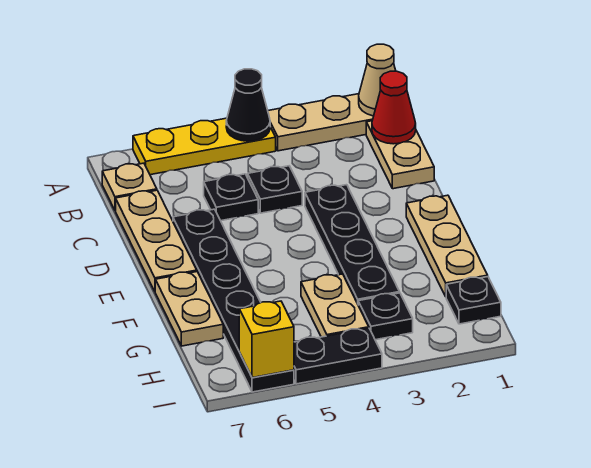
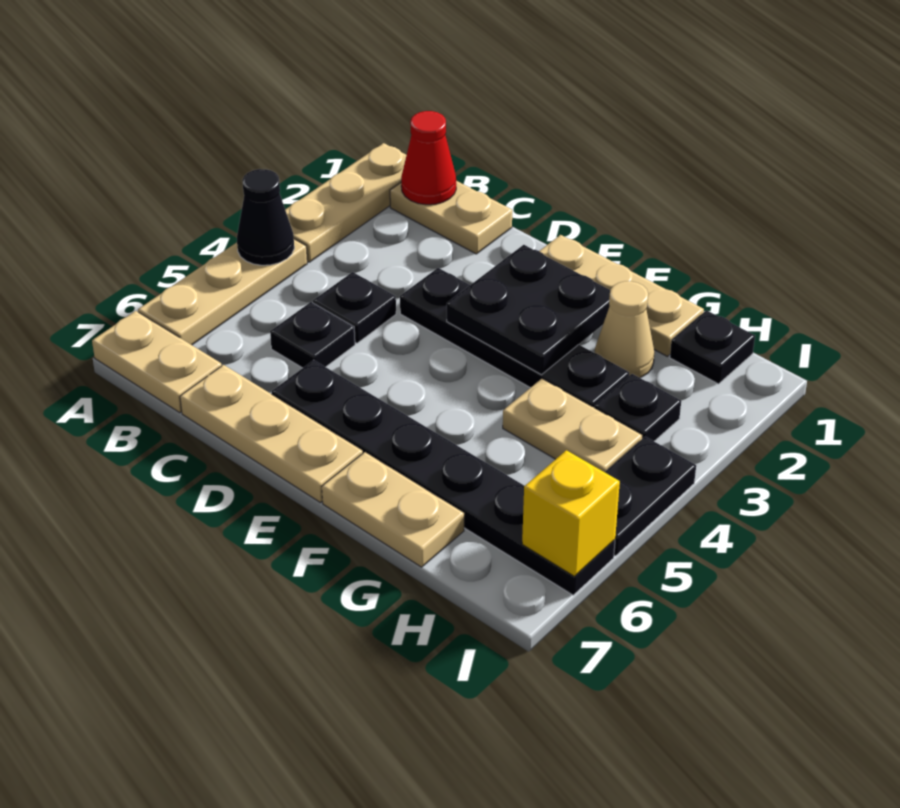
tan cone A1 level 2 -> tan cone G2 level 1
yellow plate A4:A6 level 1 -> tan plate A4:A6 level 1
tan plate B7 level 1 -> tan plate A7:B7 level 1
none -> black plate E2:F3 level 2

